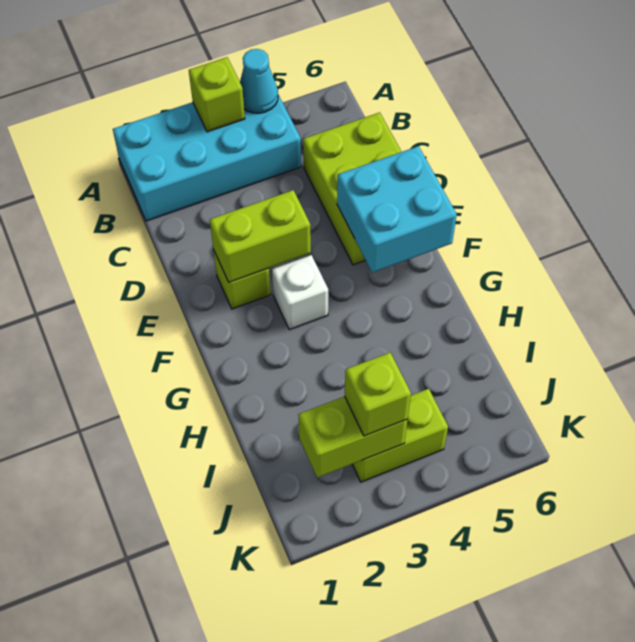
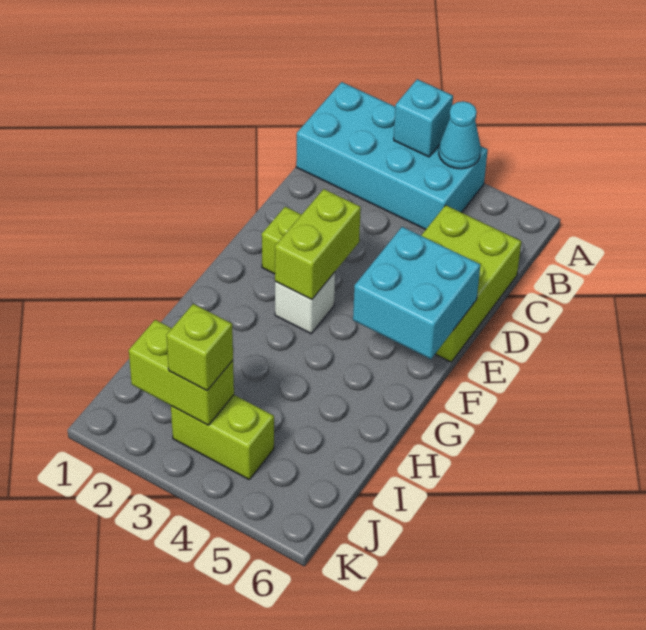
lime brick A3 level 2 -> cyan brick A3 level 2
lime brick E2:E3 level 2 -> lime brick E3:F3 level 2

